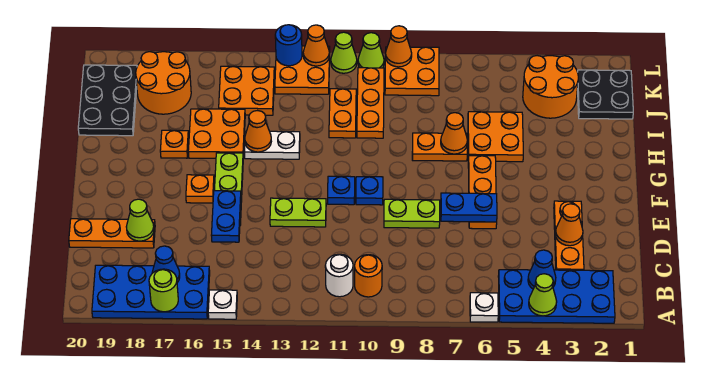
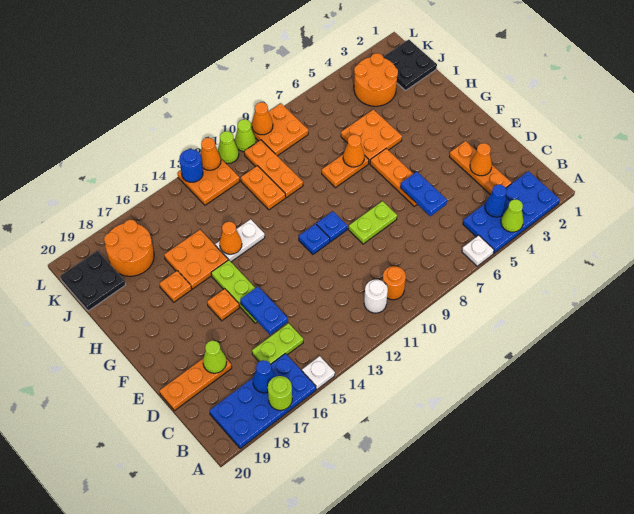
blue plate E6:E7 level 2 -> blue plate D6:E6 level 2
lime plate E12:E13 level 1 -> lime plate C15:C16 level 1
black plate I19:K20 level 1 -> black plate J19:K20 level 1
orange plate J14:K15 level 1 -> none

